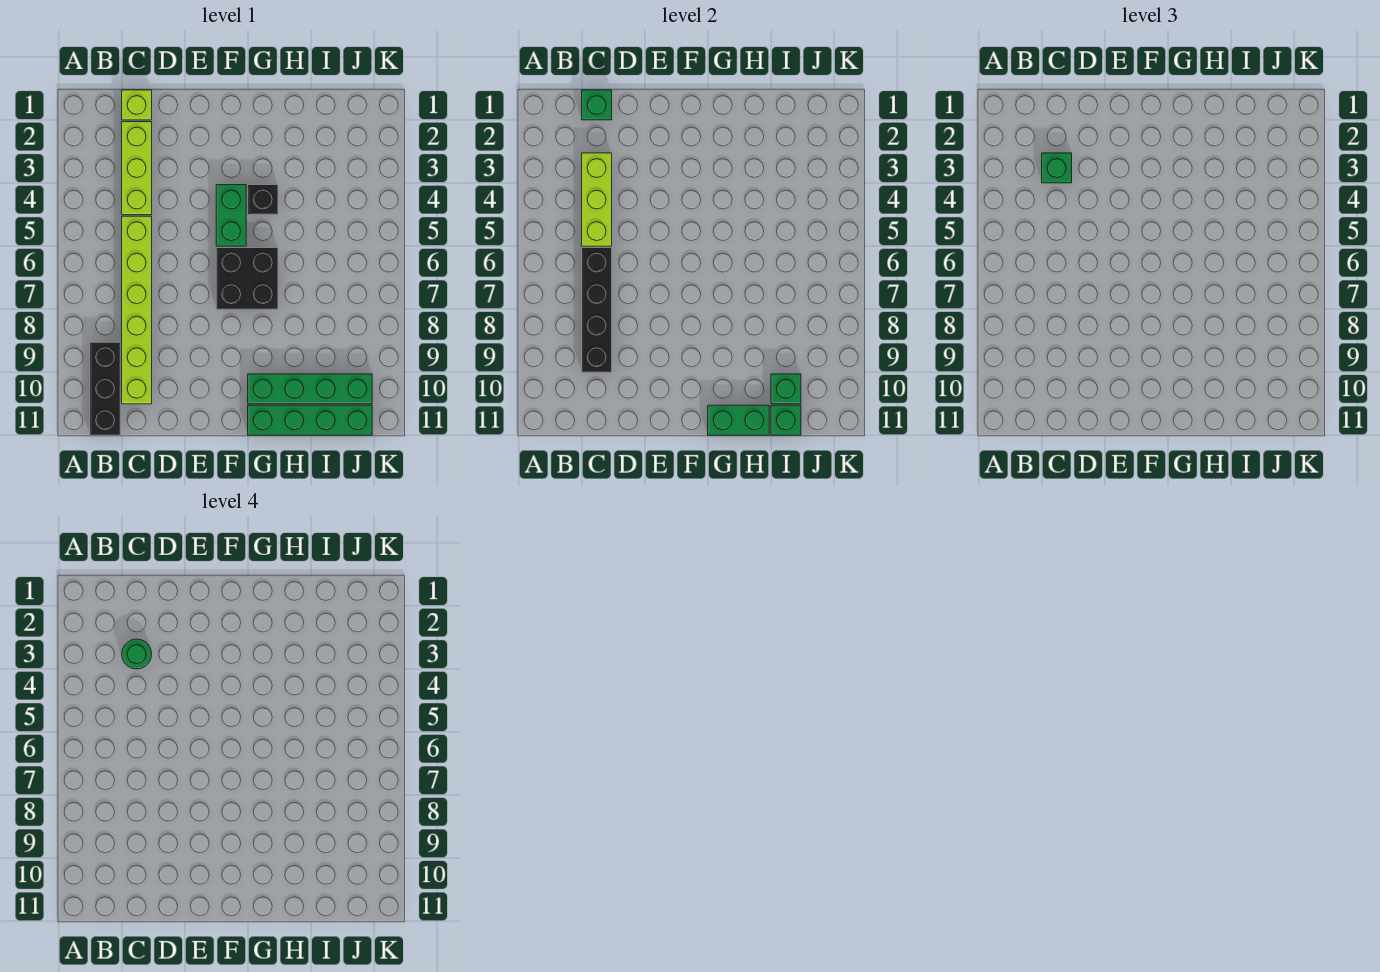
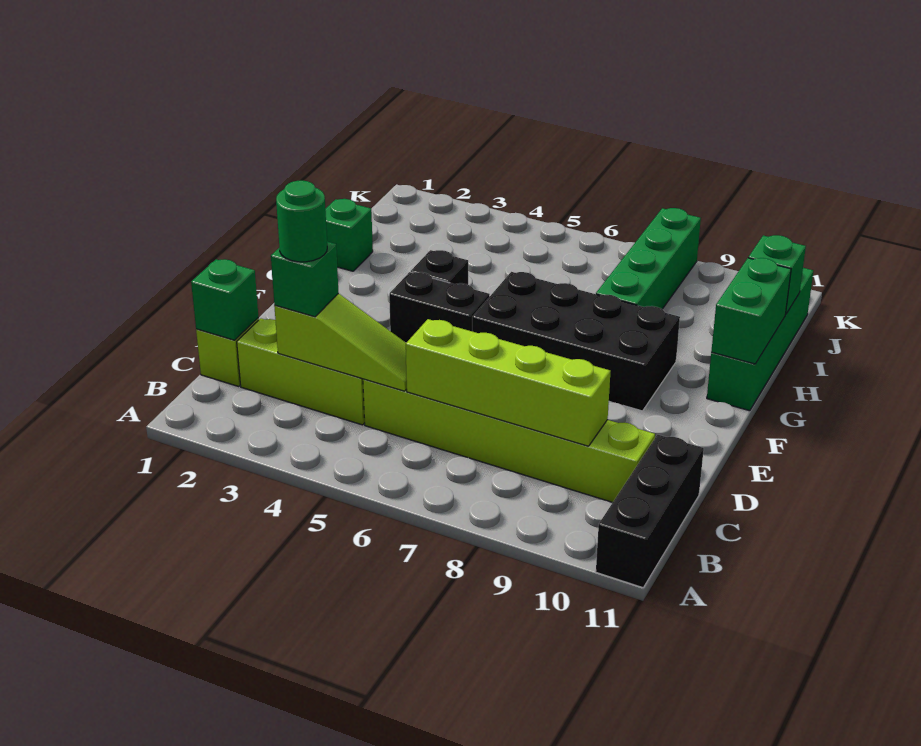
black brick B9:B11 level 1 -> black brick A11:C11 level 1
lime brick C3:C5 level 2 -> lime slope C3:C5 level 2 top 3
black brick C6:C9 level 2 -> lime brick C6:C9 level 2
green brick F4:F5 level 1 -> black brick F4:F5 level 1
black brick F6:G7 level 1 -> black brick F6:G9 level 1
green brick G10:J10 level 1 -> green brick H8:K8 level 1
green brick I10 level 2 -> green brick H1 level 1

